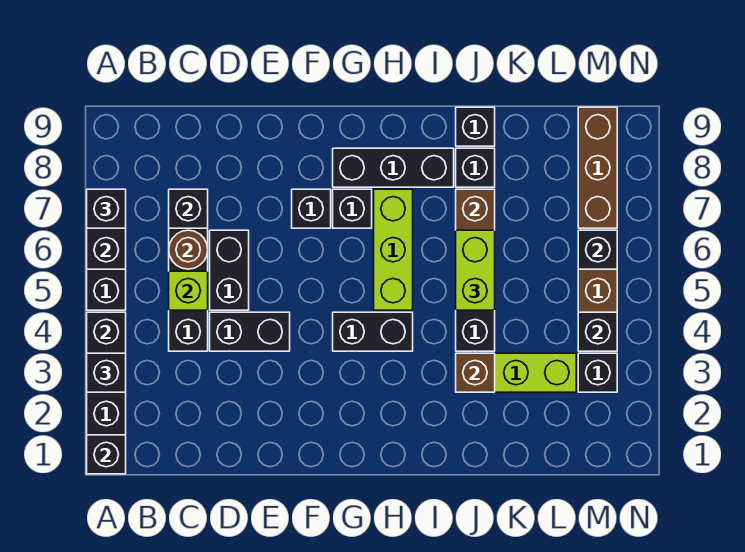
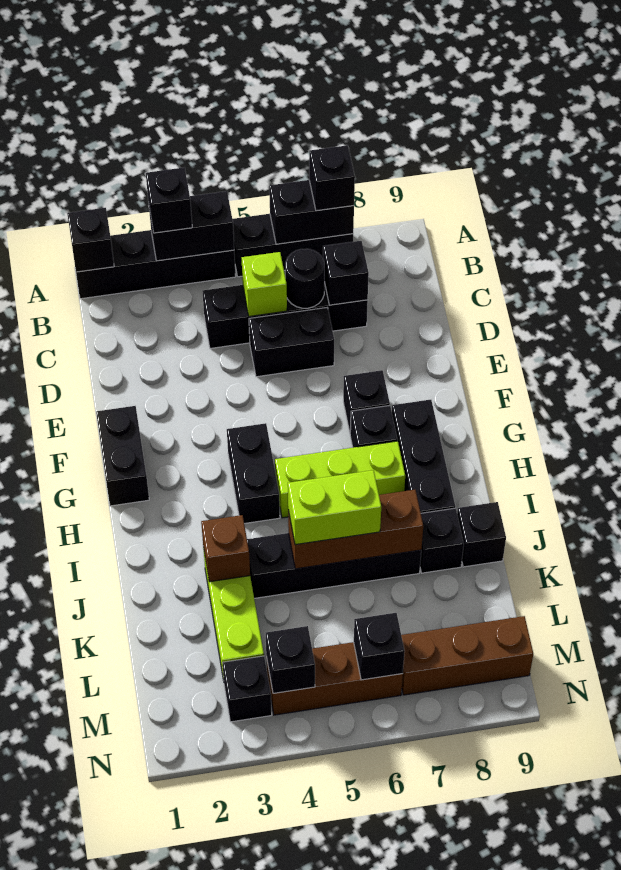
brown round brick C6 level 2 -> black round brick C6 level 2
black brick D4:E4 level 1 -> black brick F1:G1 level 1

